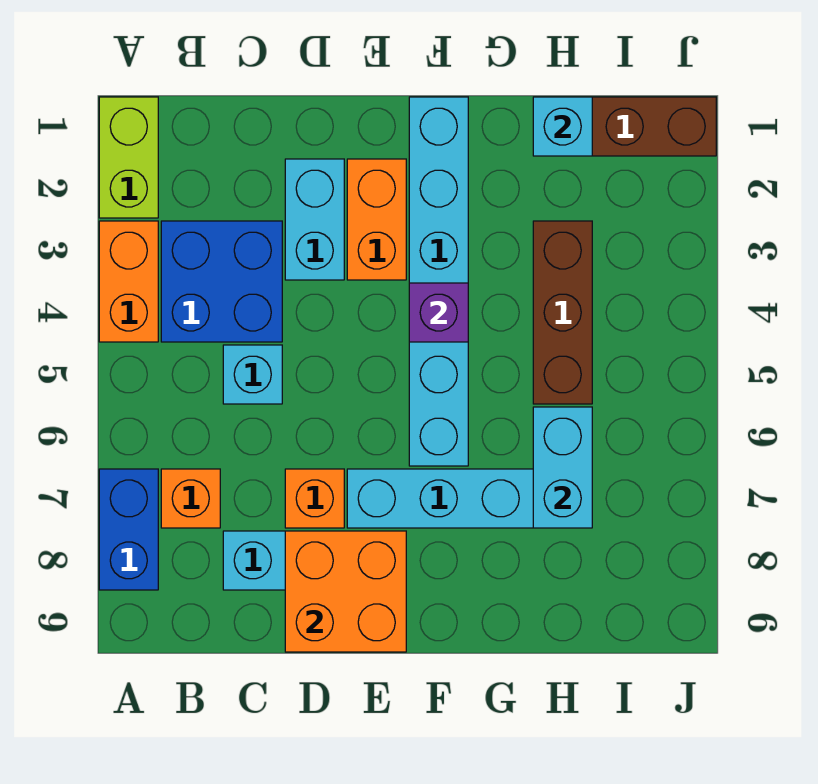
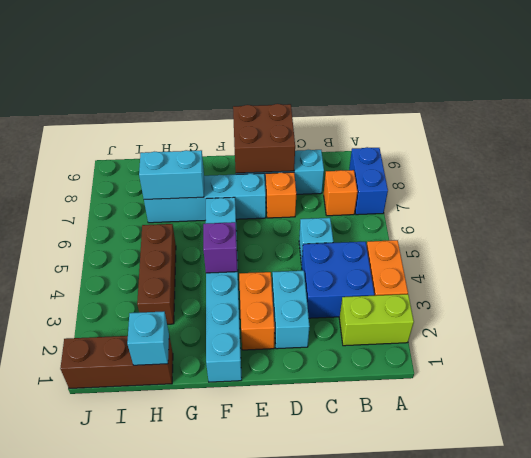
lime brick A1:A2 level 1 -> lime brick A2:B2 level 1
orange brick D8:E9 level 2 -> brown brick D8:E9 level 2
cyan brick H6:H7 level 2 -> cyan brick G7:H7 level 2

